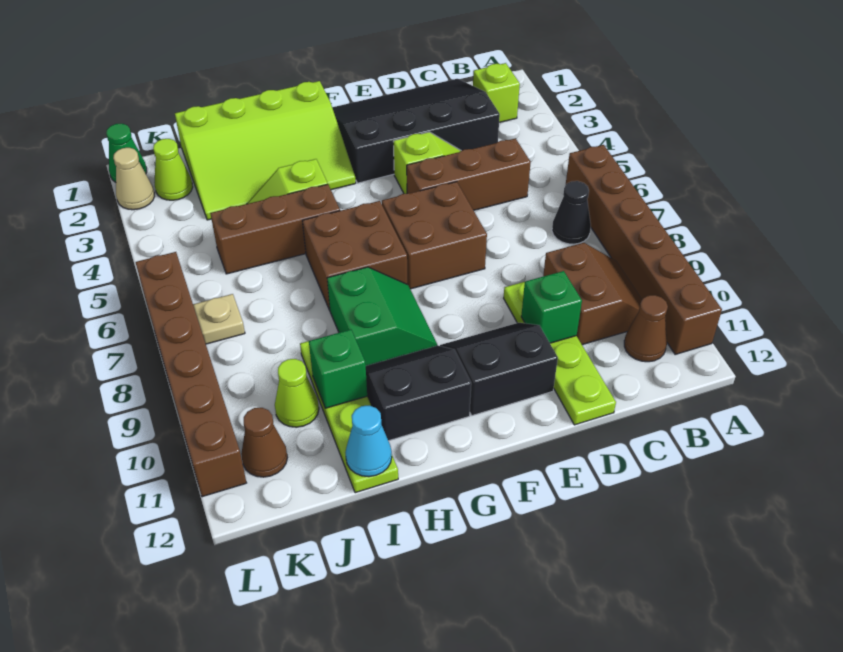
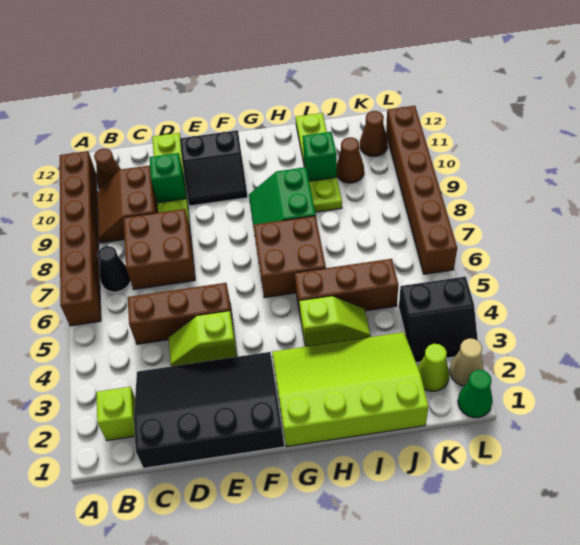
black slope C1:F3 level 1 top 3 -> black slope C1:F3 level 1 top 1
brown brick E6:F7 level 1 -> brown brick C7:D8 level 1
black slope G10:H11 level 1 top 11 -> black slope K3:L4 level 1 top 4
cyan cone I12 level 2 -> none
lime cone J10 level 1 -> brown cone J10 level 1
tan plate K7 level 1 -> none

